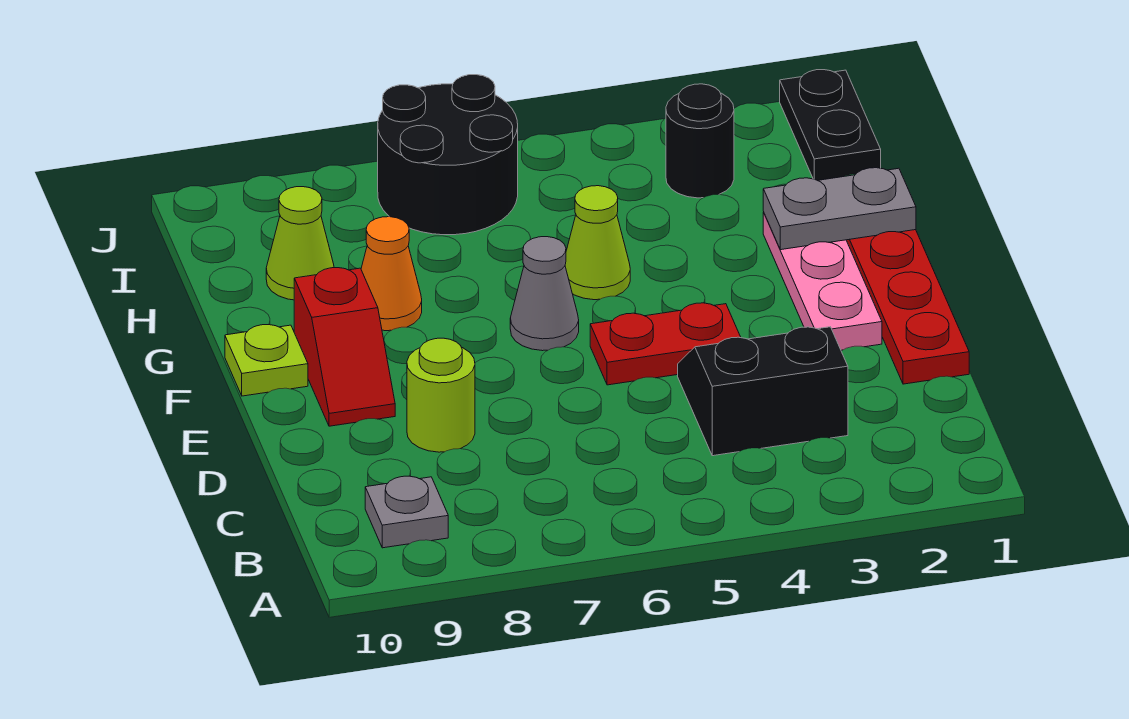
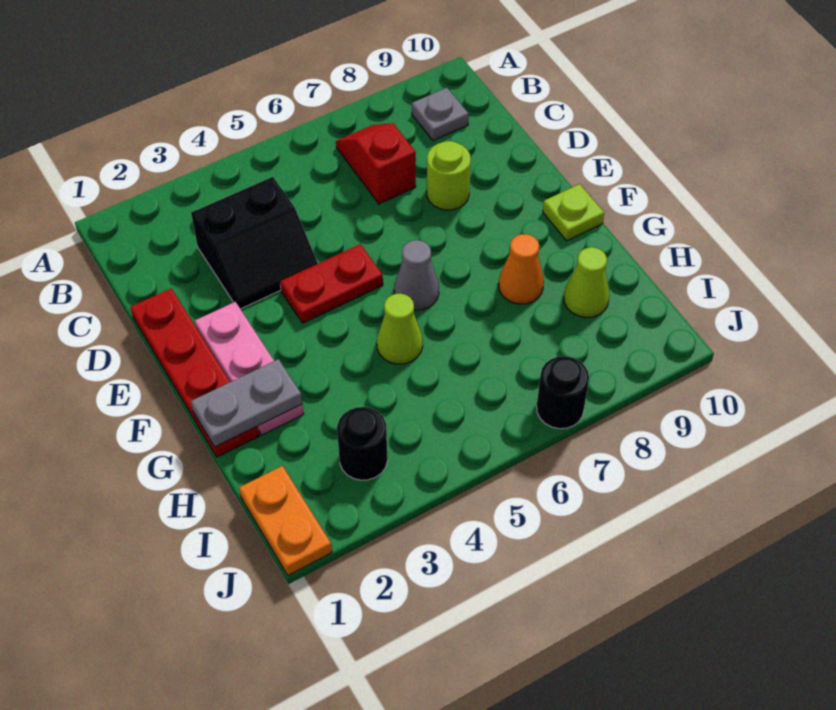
red slope E9:F9 level 1 top F -> red slope B7:C7 level 1 top C
black plate I1:J1 level 1 -> orange plate I1:J1 level 1
black round brick I6:J7 level 1 -> black round brick J7 level 1

